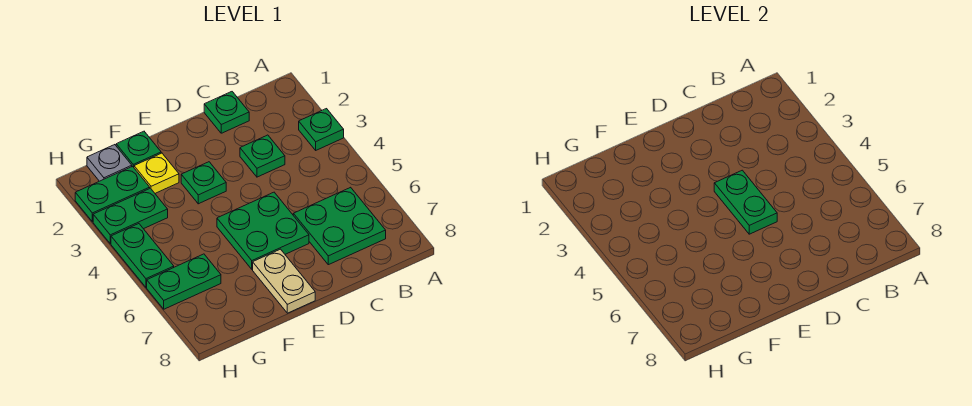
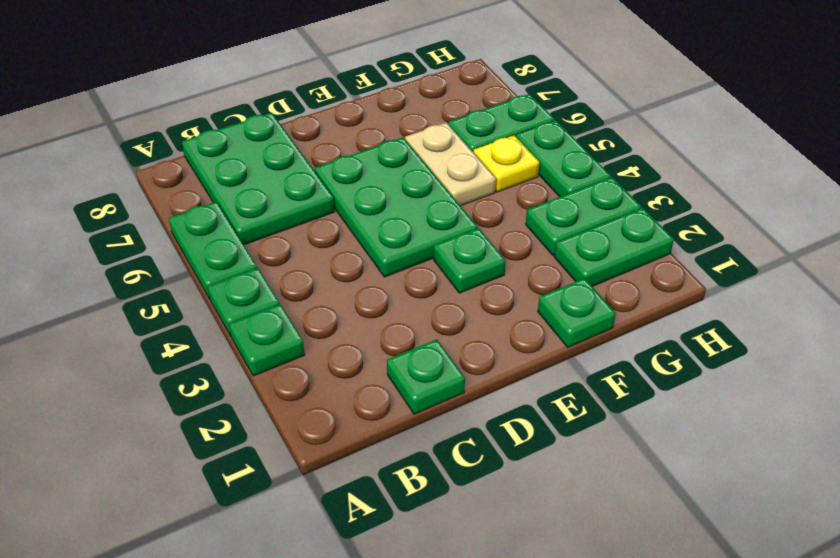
green plate B6:C7 level 1 -> green plate B6:C8 level 1
green plate C3 level 1 -> green plate A4 level 1
green plate D4:D5 level 2 -> green plate A5:A6 level 1
green plate D5:E6 level 1 -> green plate D4:E6 level 1
tan plate E7:E8 level 1 -> tan plate F5:F6 level 1
yellow plate F2 level 1 -> yellow plate G5 level 1
grey plate G1 level 1 -> none

